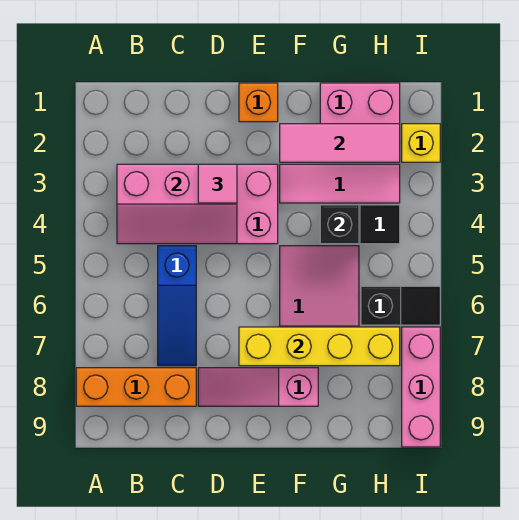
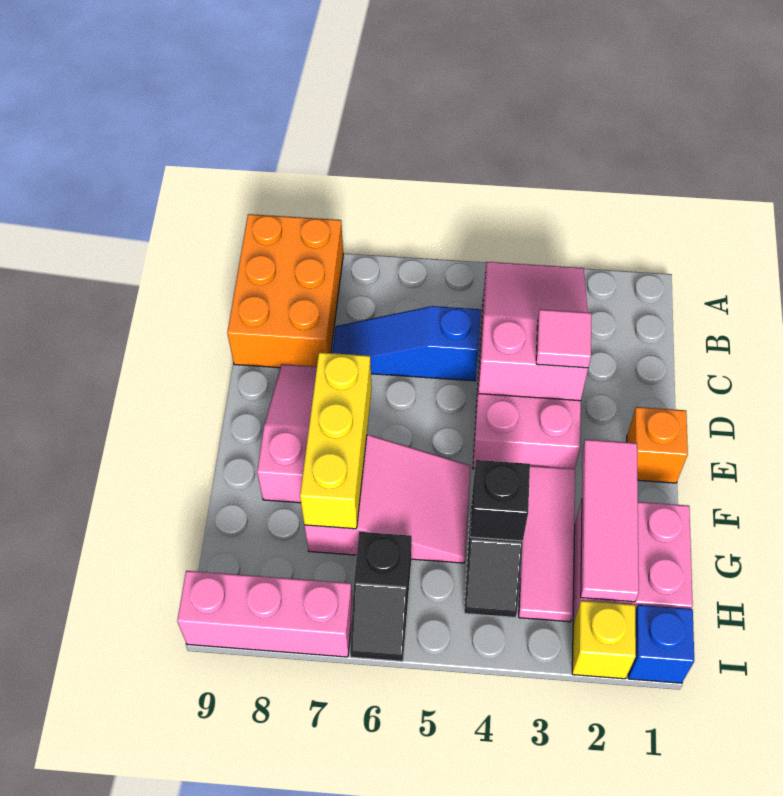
orange brick A8:C8 level 1 -> orange brick A8:C9 level 1
pink slope B3:D4 level 2 top 3 -> pink slope B3:D4 level 2 top D
yellow brick E7:H7 level 2 -> yellow brick E7:G7 level 2
none -> blue brick I1 level 1

